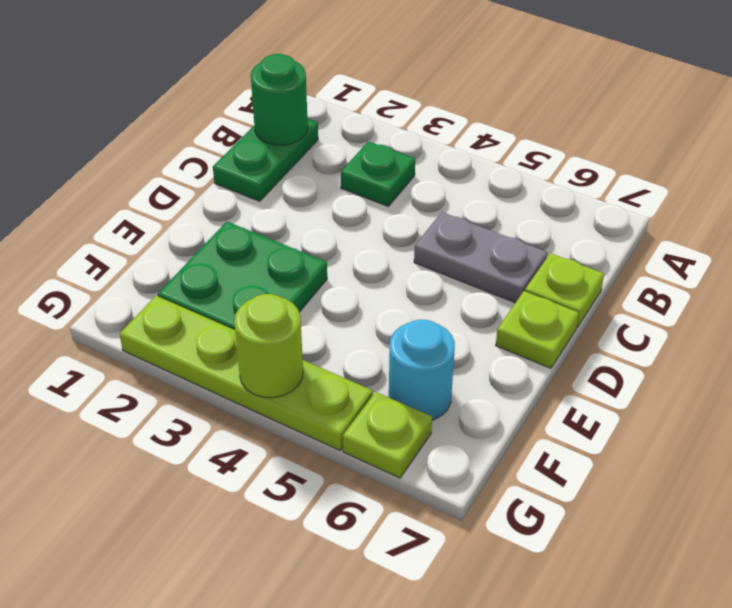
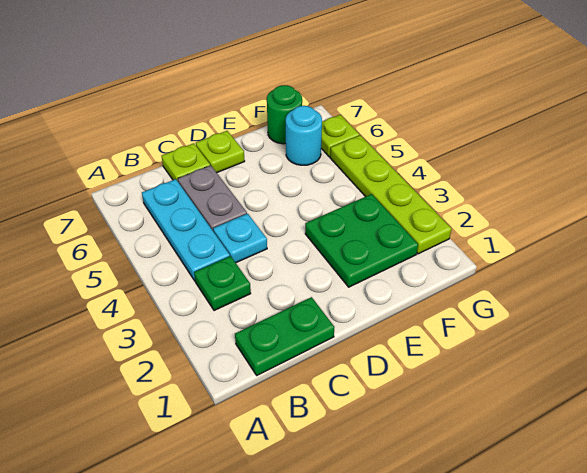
green round brick B1 level 2 -> green round brick F7 level 1
none -> cyan plate B4:B6 level 1
none -> cyan plate C4 level 1
lime round brick G4 level 2 -> none

